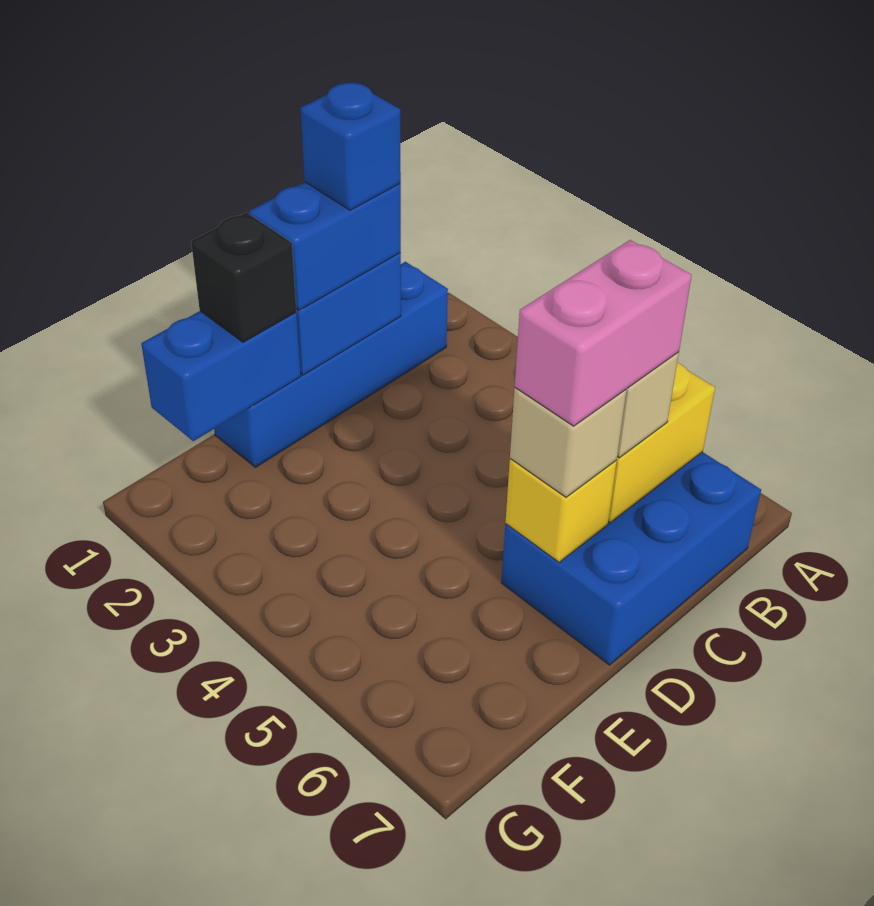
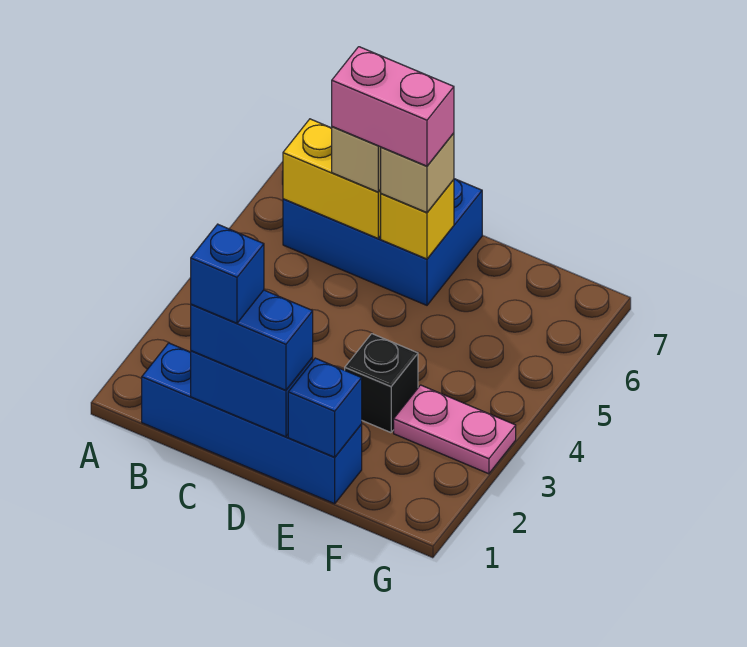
blue brick E1:F1 level 2 -> blue brick E1 level 2
black brick E1 level 3 -> black brick E3 level 1
none -> pink plate F3:G3 level 1

